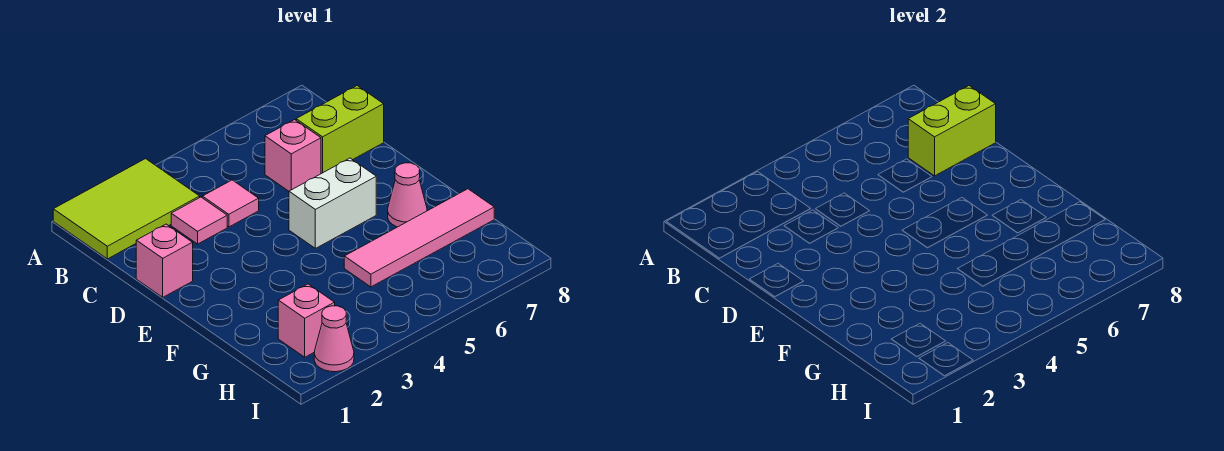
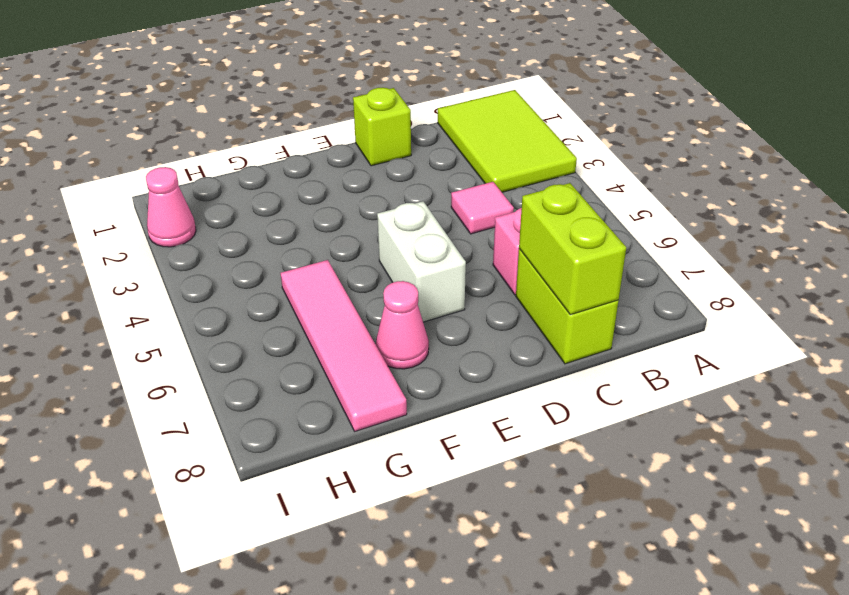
pink tile C3 level 1 -> none
pink brick D1 level 1 -> lime brick D1 level 1
pink brick H2 level 1 -> none

